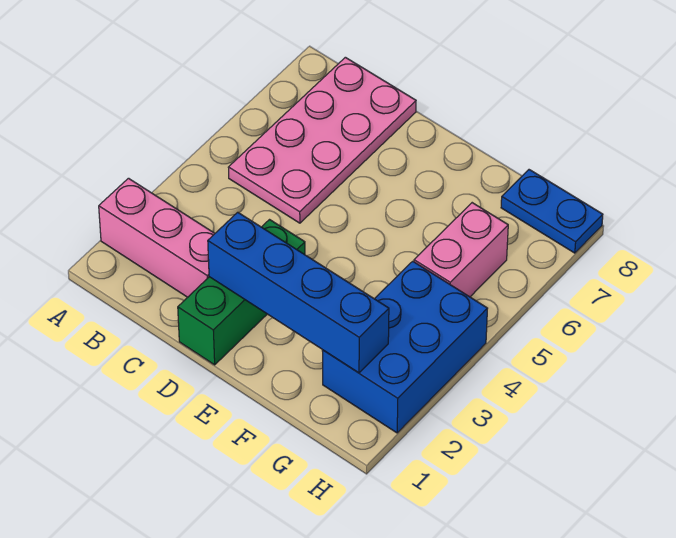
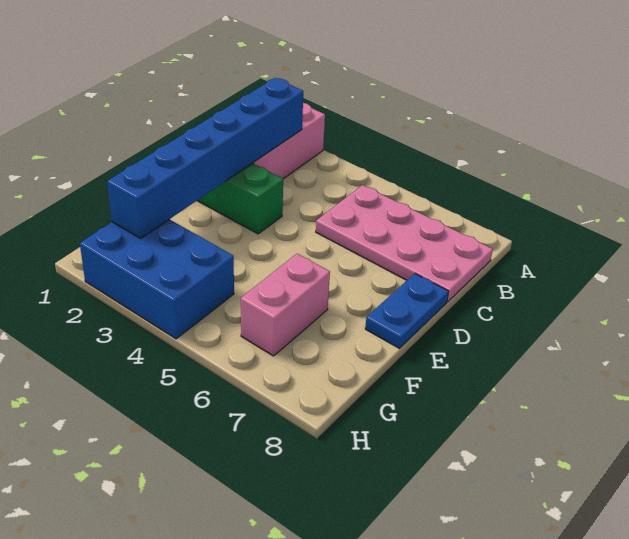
blue brick D2:G2 level 2 -> blue brick B2:G2 level 2
pink brick G5:G6 level 1 -> pink brick F6:G6 level 1
blue plate G8:H8 level 1 -> blue plate D8:E8 level 1

